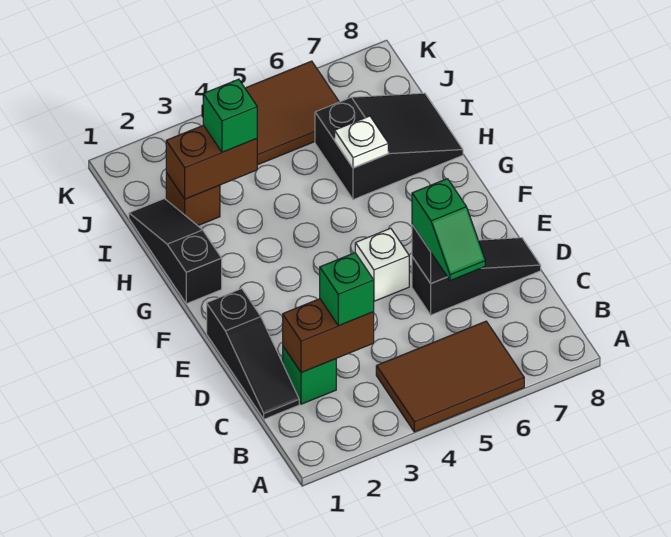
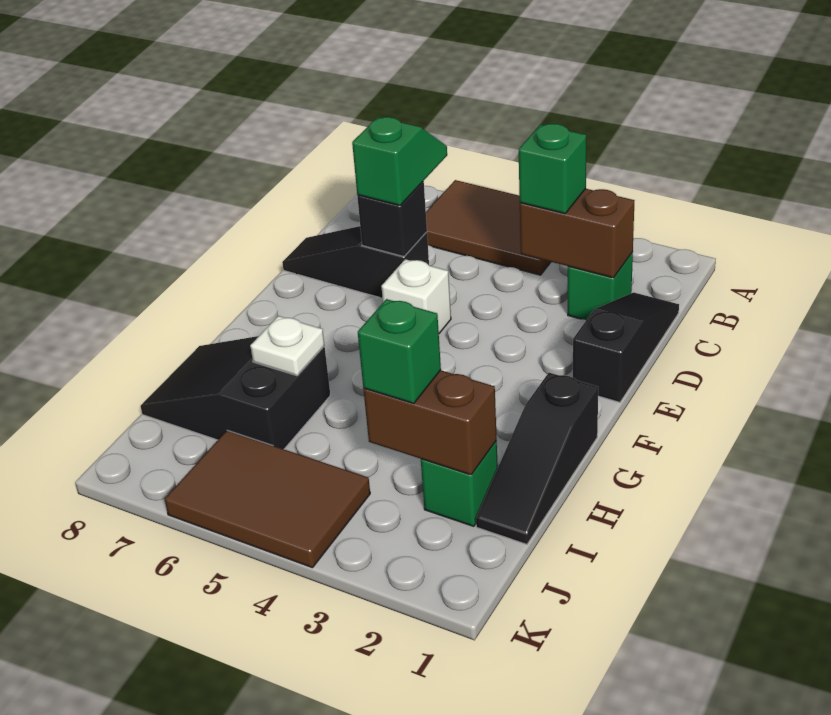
brown brick I2 level 1 -> green brick I2 level 1

